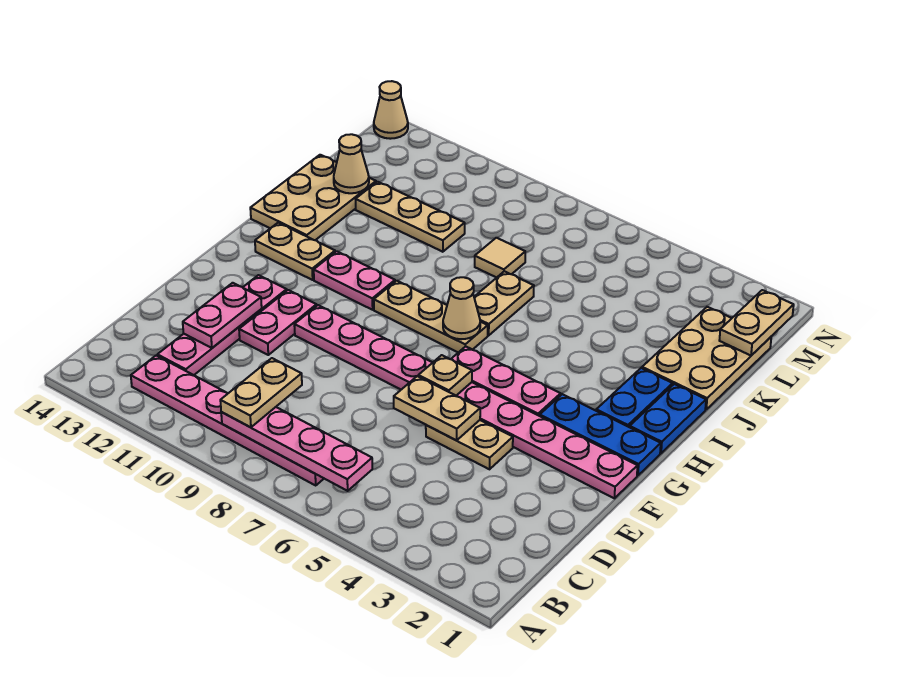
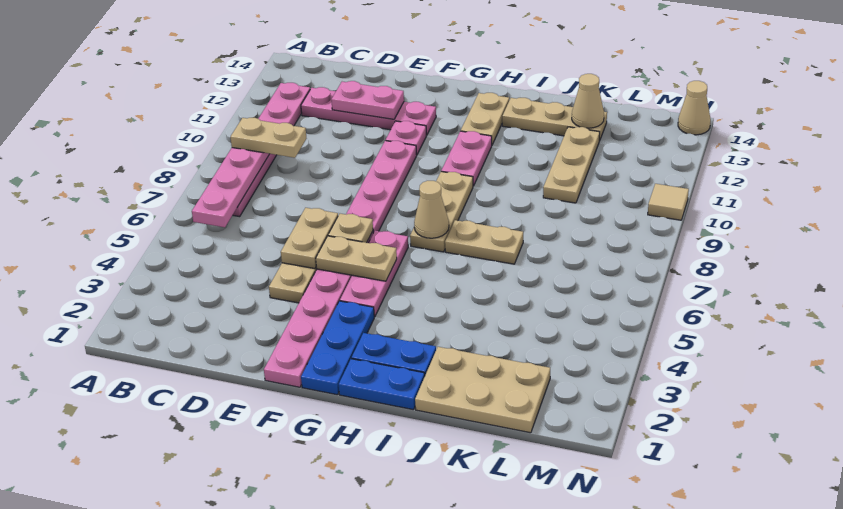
pink plate E11:F11 level 1 -> pink plate F11 level 1
tan plate I13:K14 level 1 -> tan plate I13:K13 level 1
tan tile K8 level 1 -> tan tile N10 level 1
tan plate L1:M1 level 2 -> tan plate F5:G5 level 2

